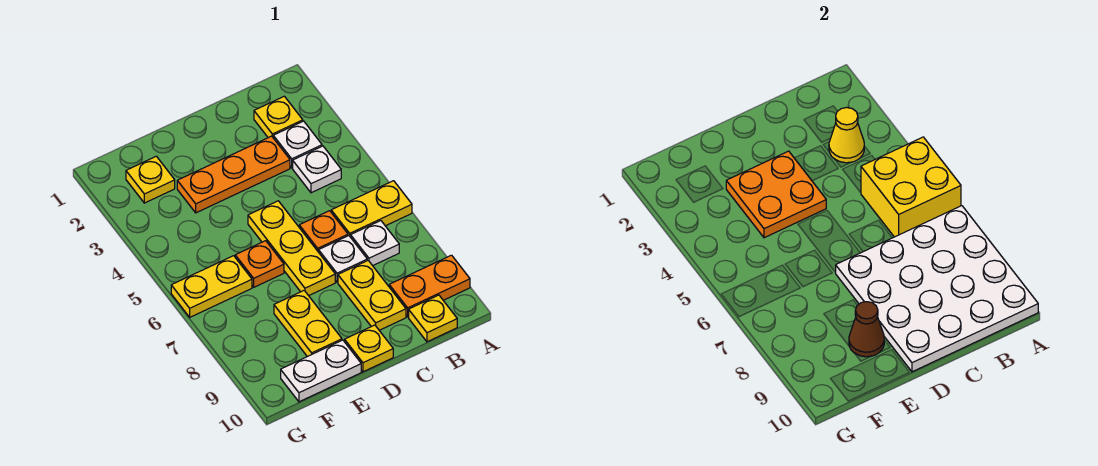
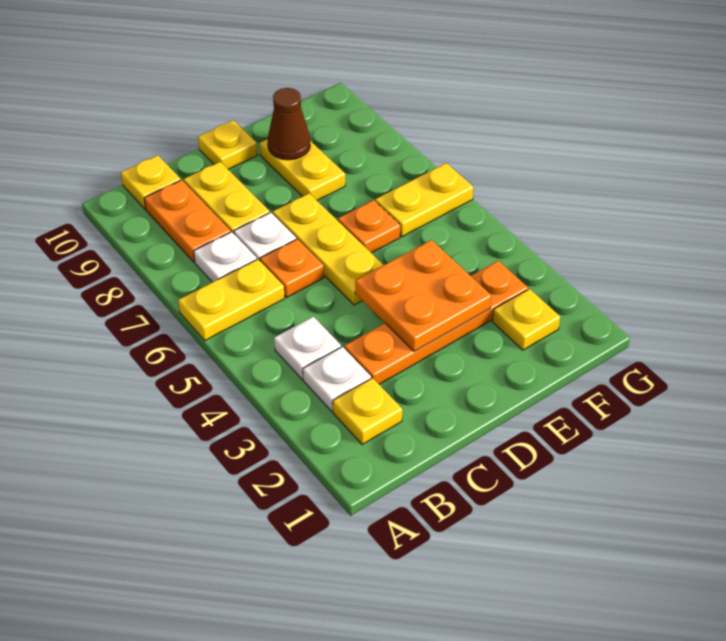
yellow brick A5:B6 level 2 -> none
white plate A7:D10 level 2 -> none
orange plate A9:B9 level 1 -> orange plate B8:B9 level 1
yellow cone B3 level 2 -> none
orange plate C3:E3 level 1 -> orange plate C3:F3 level 1
white plate E10:F10 level 1 -> none

